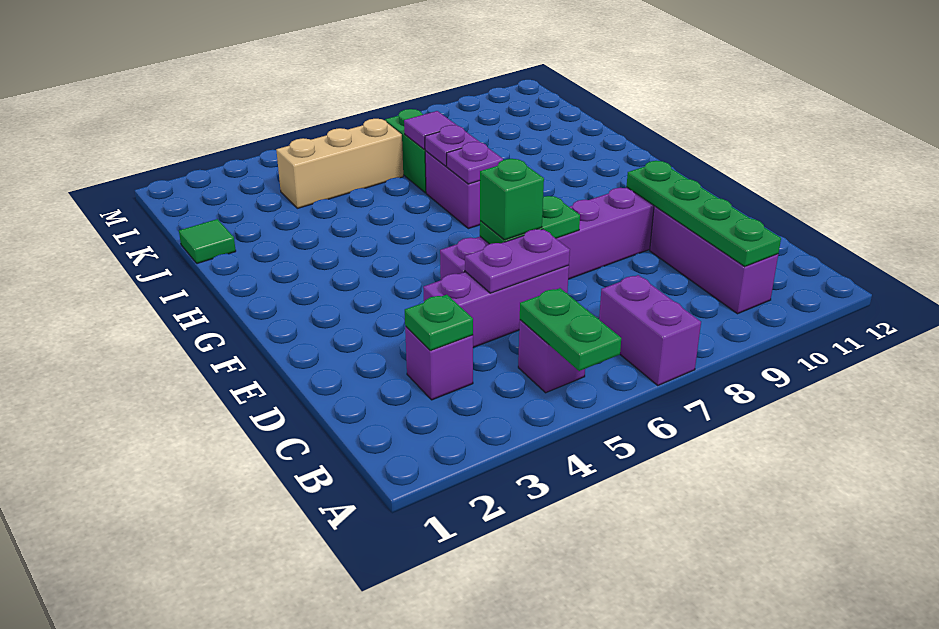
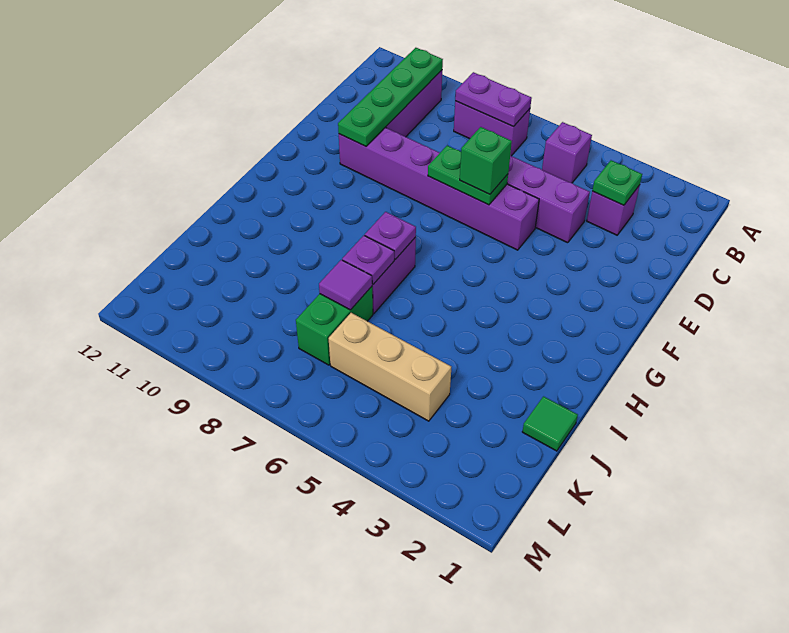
green plate A5:B5 level 2 -> none
purple brick A7:B7 level 1 -> purple brick B7:B8 level 1
purple plate D5:D6 level 2 -> purple plate B7:B8 level 2

